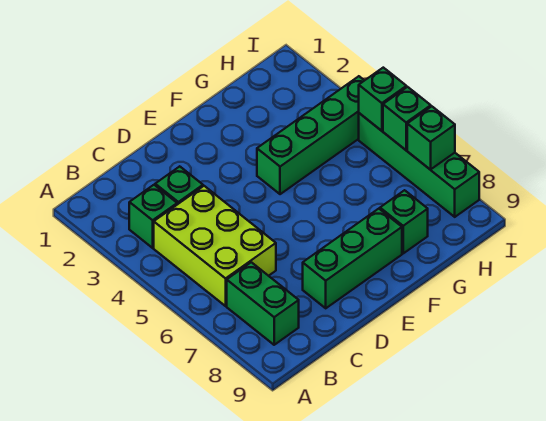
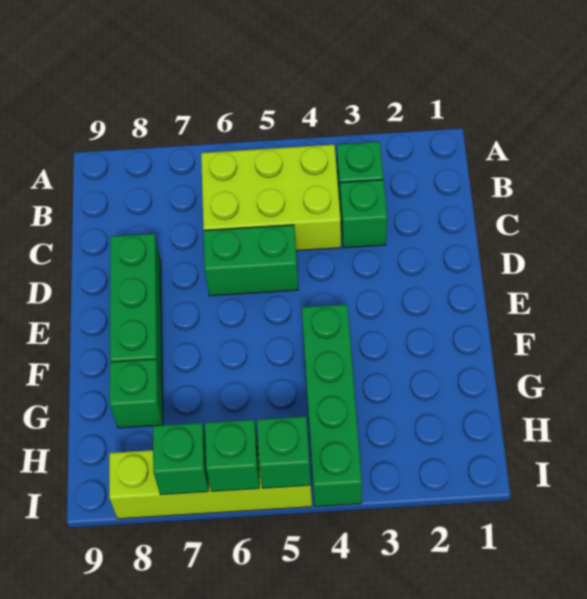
green brick B7:B8 level 1 -> green brick D5:D6 level 1
green brick I5:I8 level 1 -> lime brick I5:I8 level 1

